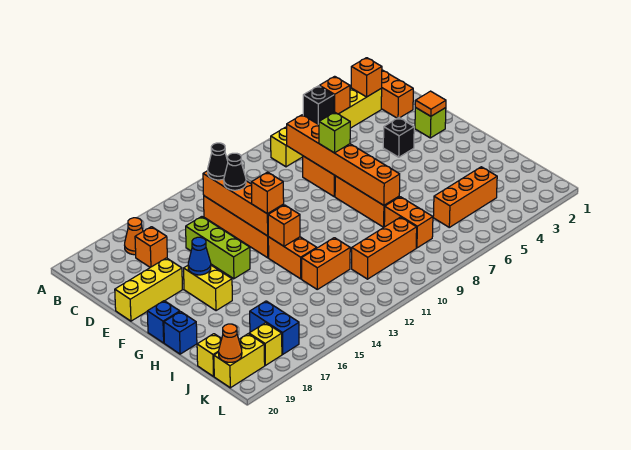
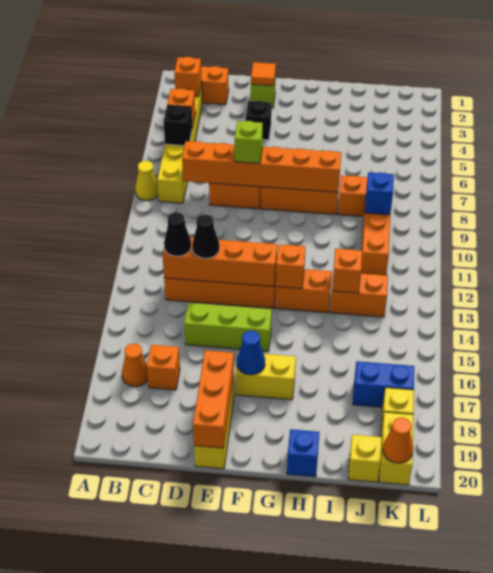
none -> yellow cone A8 level 1
orange brick F13 level 3 -> orange brick I13 level 2
blue brick G20 level 1 -> blue brick J9 level 2
orange brick I12:I13 level 1 -> orange brick I13:J13 level 1
orange brick J4:J6 level 1 -> orange brick E18:E20 level 2

